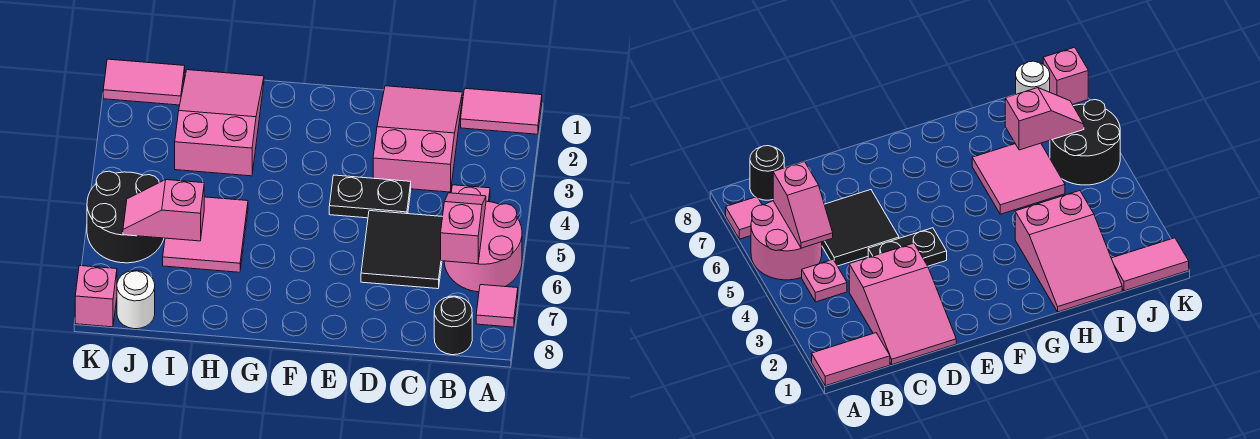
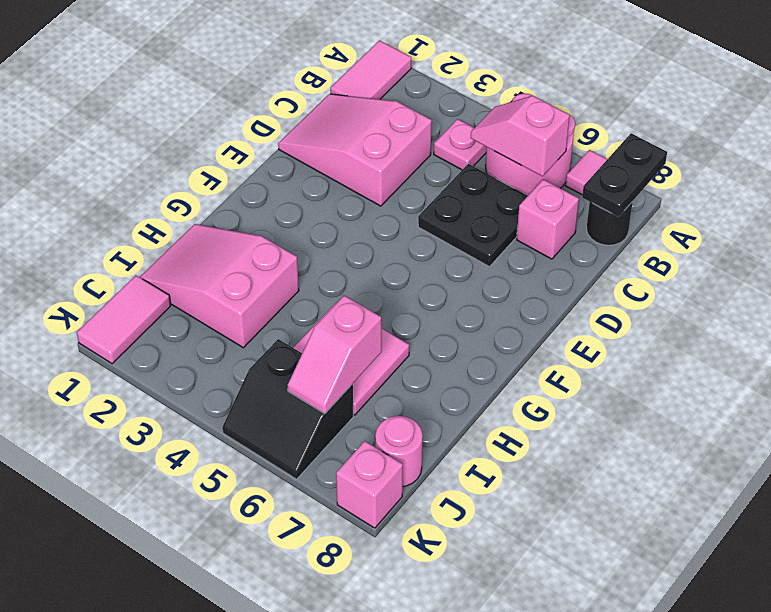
black tile C5:D6 level 1 -> black plate C5:D6 level 1
none -> pink brick C7 level 1
black plate D4:E4 level 1 -> black plate A8:B8 level 2
black round brick J5:K6 level 1 -> black slope J5:K6 level 1 top J
white round brick J8 level 1 -> pink round brick J8 level 1

